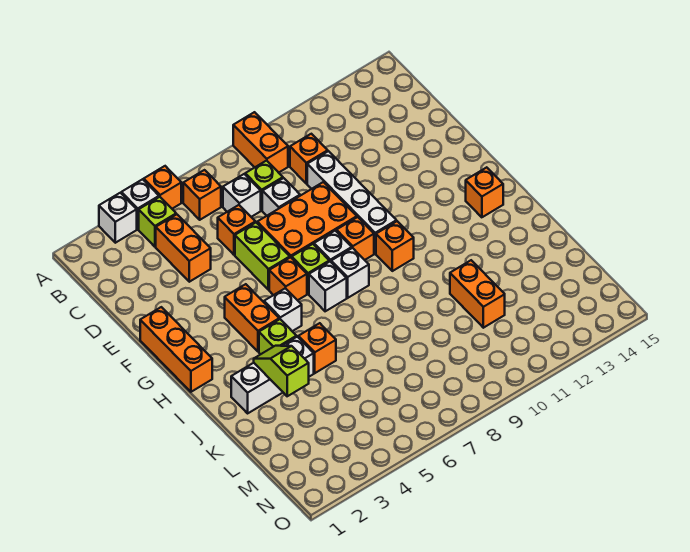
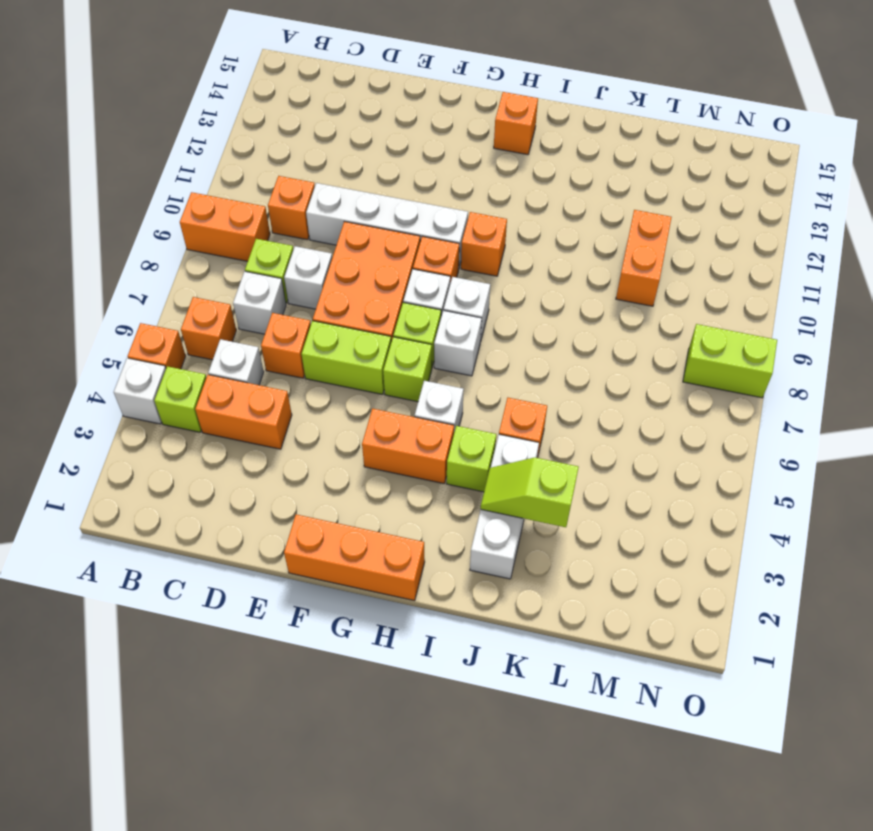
white brick A3 level 1 -> white brick C5 level 1
orange brick G6 level 1 -> lime brick G6 level 1
orange brick K11:L11 level 1 -> orange brick L10:L11 level 1
none -> lime brick N8:O8 level 1

